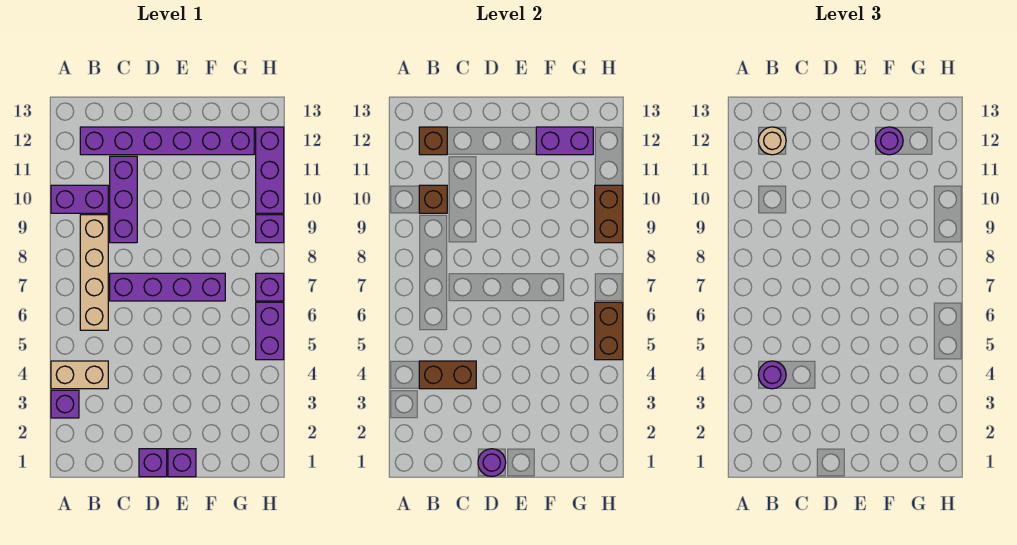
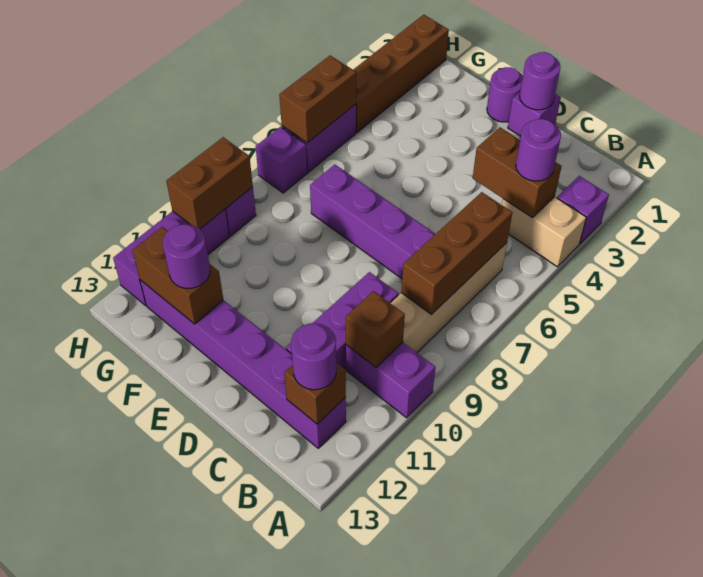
none -> brown brick B6:B8 level 2
tan round brick B12 level 3 -> purple round brick B12 level 3
purple brick E1 level 1 -> purple round brick E1 level 1
purple brick F12:G12 level 2 -> brown brick F12:G12 level 2
none -> brown brick H1:H4 level 1

